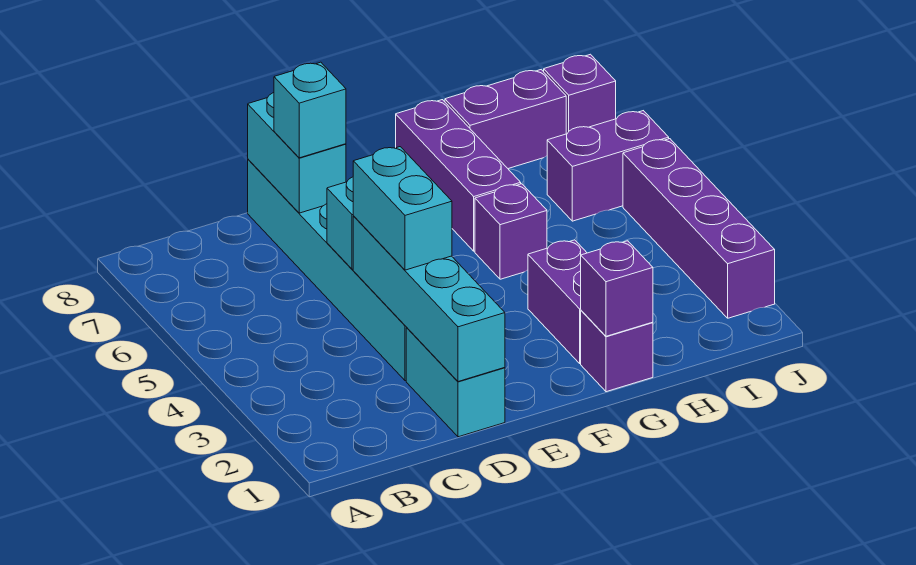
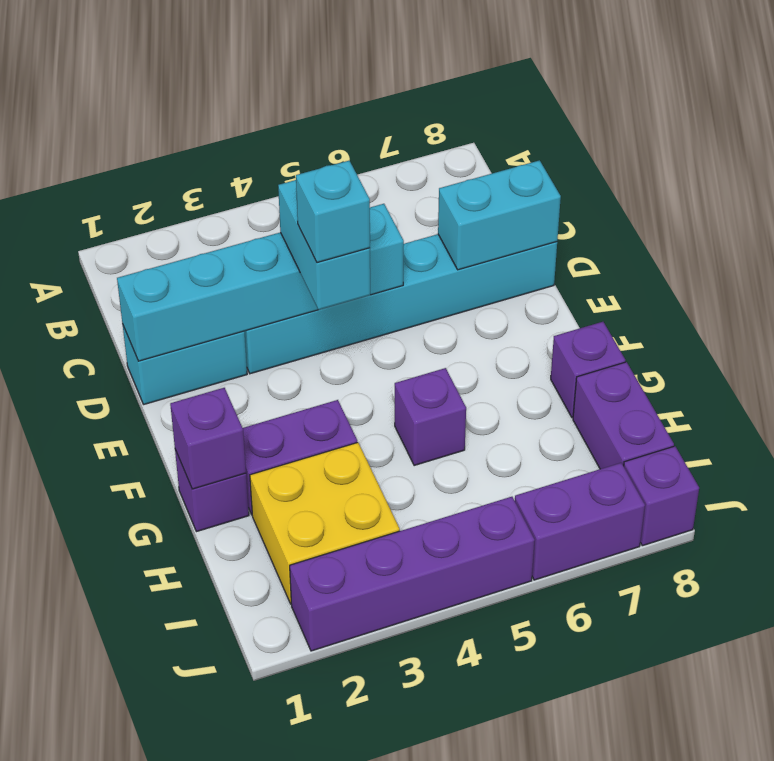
cyan brick D3:D4 level 3 -> cyan brick D4:E4 level 3
cyan brick D7 level 3 -> cyan brick E4 level 4
purple brick G6:G8 level 1 -> purple brick G8 level 1
none -> yellow brick H2:I3 level 1
purple brick I6:J6 level 1 -> purple brick J6:J7 level 1

